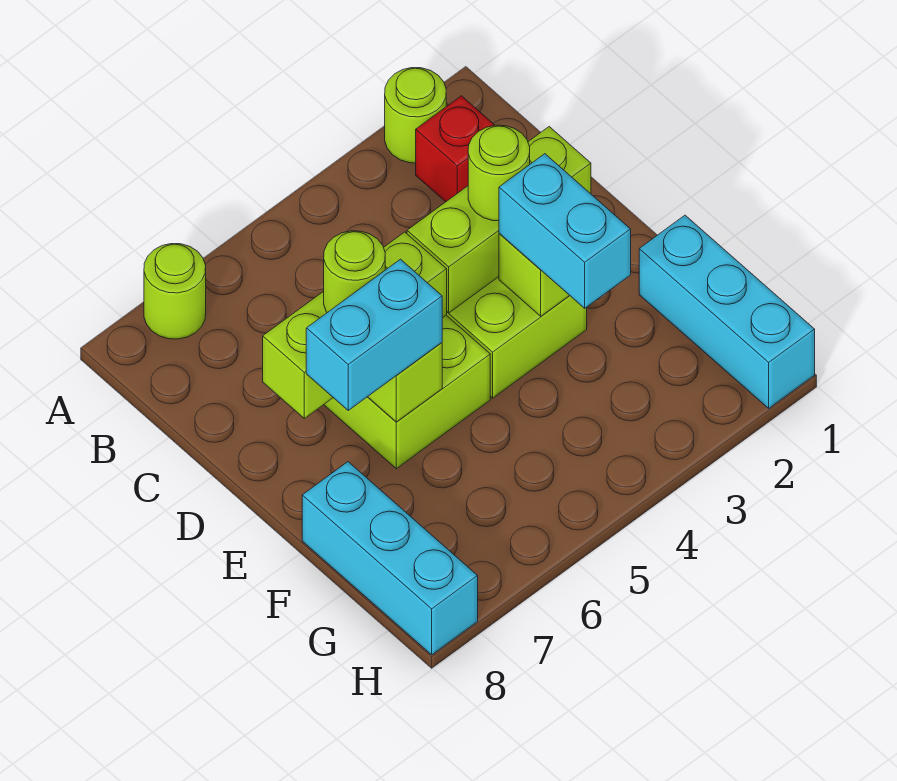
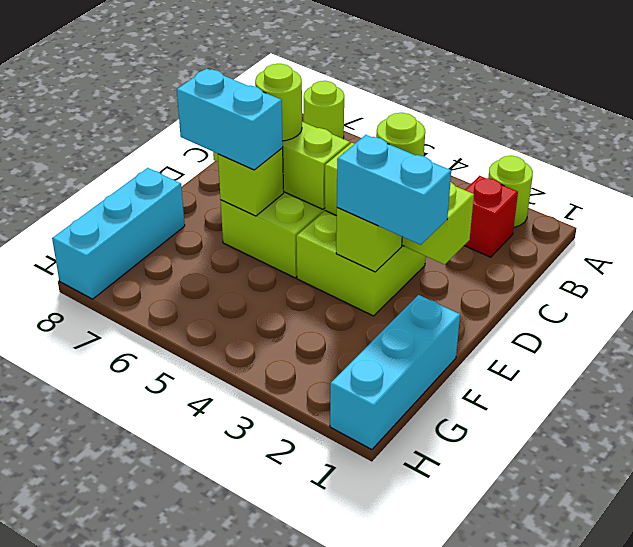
cyan brick E3:F3 level 3 -> cyan brick E2:E3 level 3

